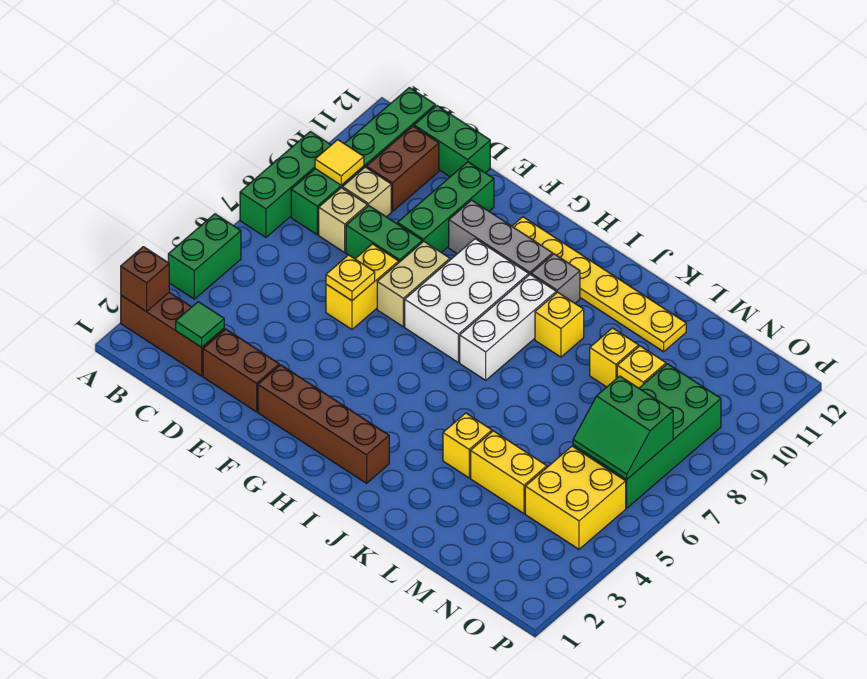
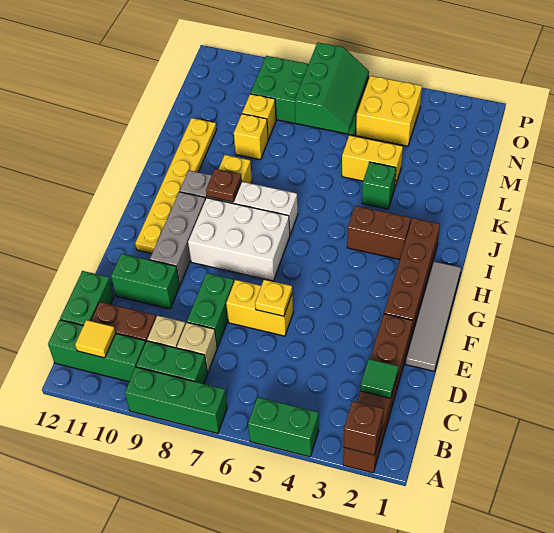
yellow tile B9 level 2 -> yellow tile B11 level 2
none -> grey tile E1:H1 level 1
green brick E9:E11 level 1 -> green brick E10:E11 level 1
tan brick F7:F8 level 1 -> none
none -> brown brick I3:I4 level 1
none -> brown plate I9 level 2
yellow brick K4 level 1 -> green brick K4 level 1
yellow brick L4:M4 level 1 -> yellow brick L4:L5 level 1
green slope N6:O7 level 2 top 7 -> green slope M6:O7 level 2 top 7

